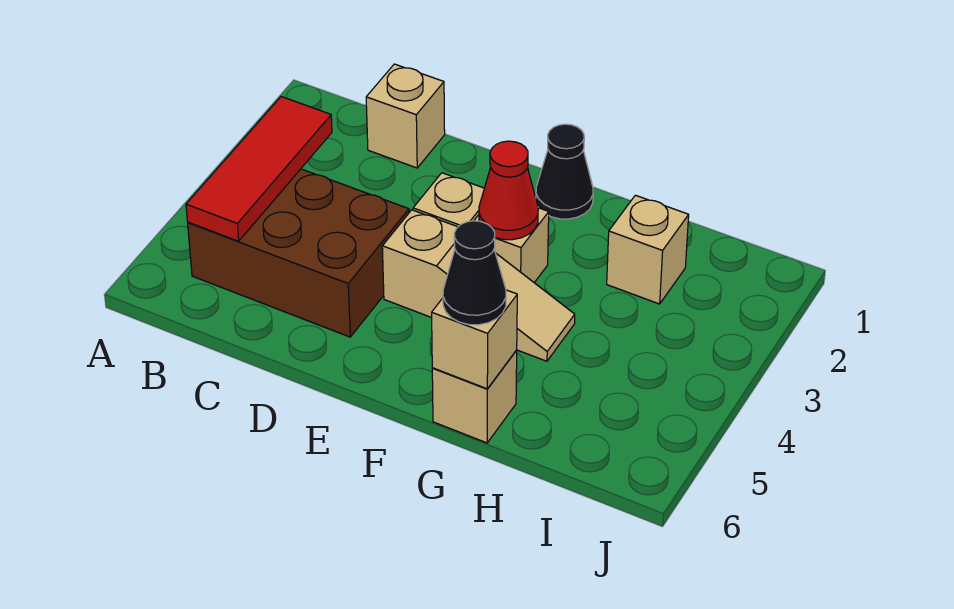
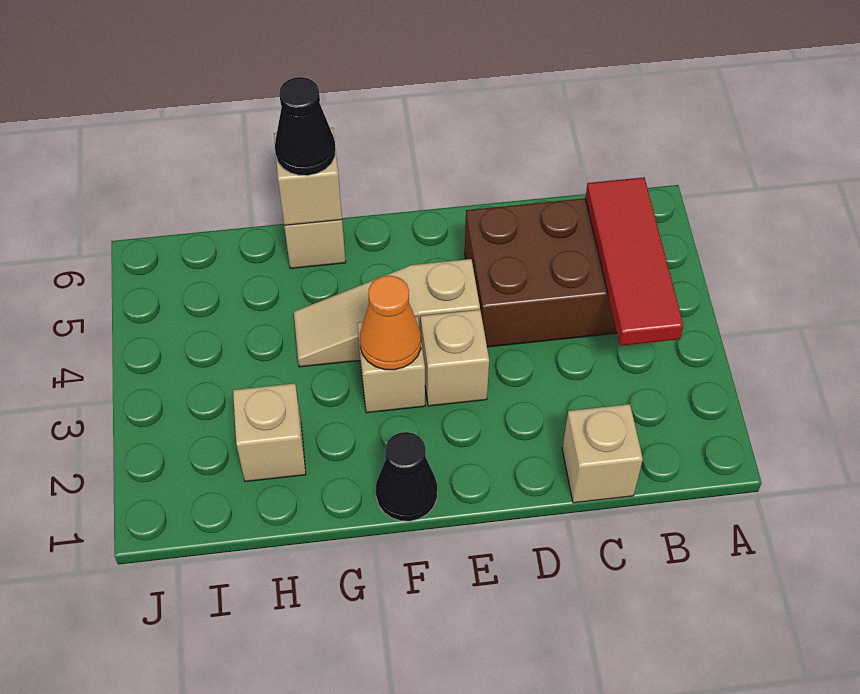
red cone F3 level 2 -> orange cone F3 level 2

